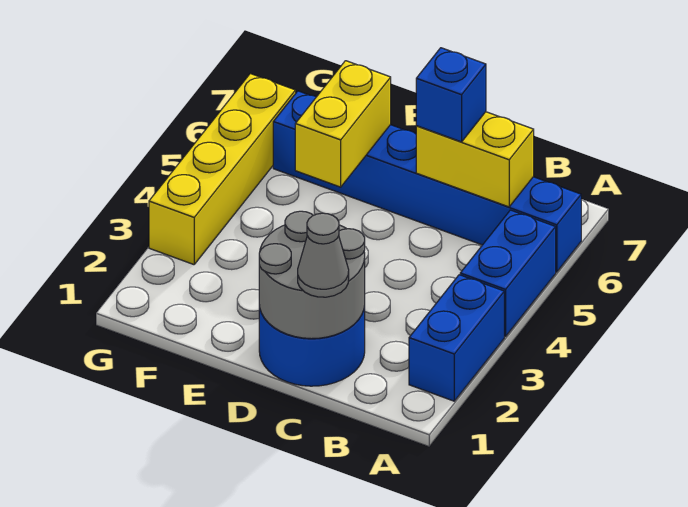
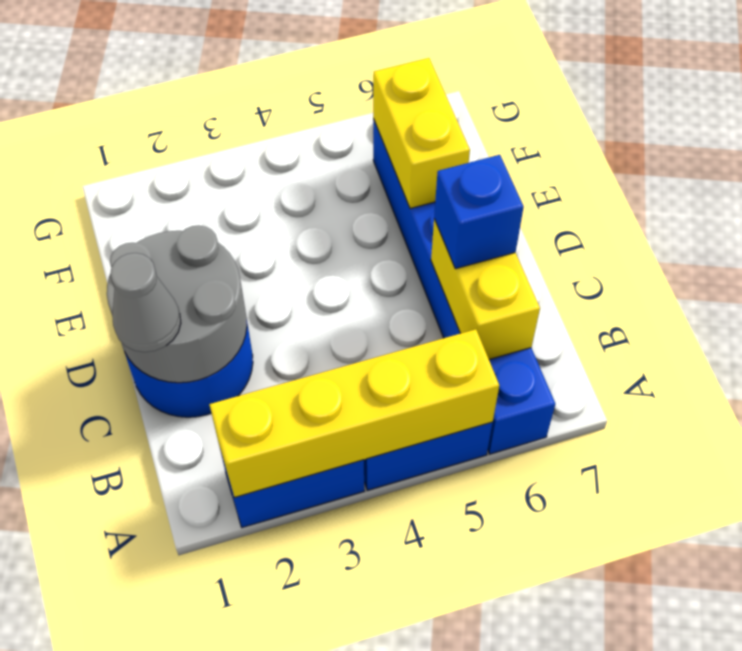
yellow brick E5:E6 level 2 -> yellow brick E6:F6 level 2
yellow brick G3:G6 level 1 -> yellow brick A2:A5 level 2

